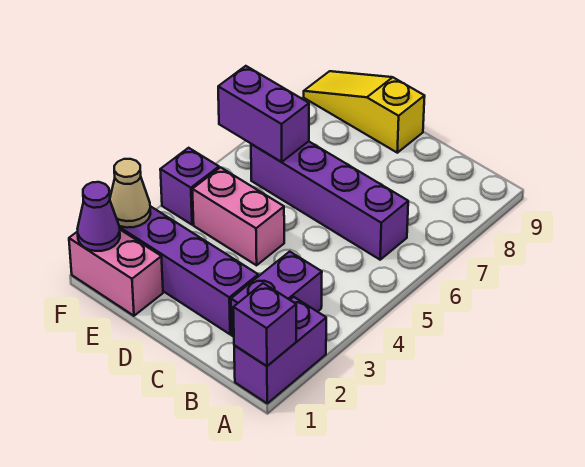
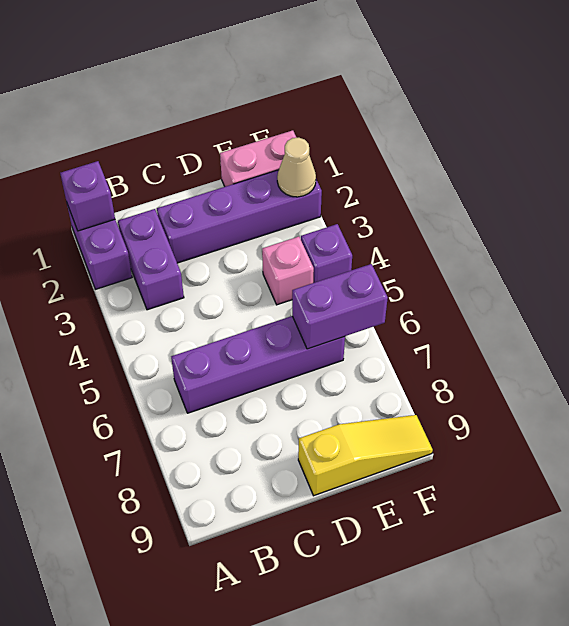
pink brick D4:E4 level 1 -> pink brick E4 level 1
purple cone F1 level 2 -> none

